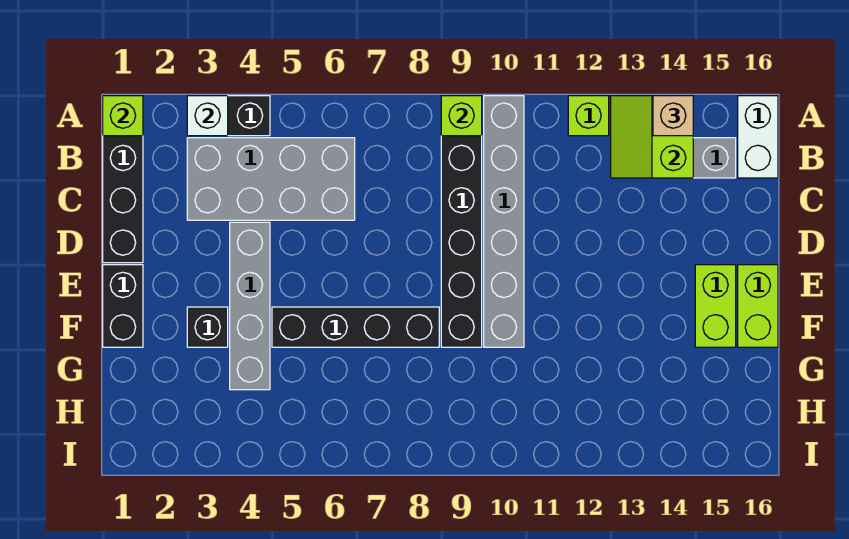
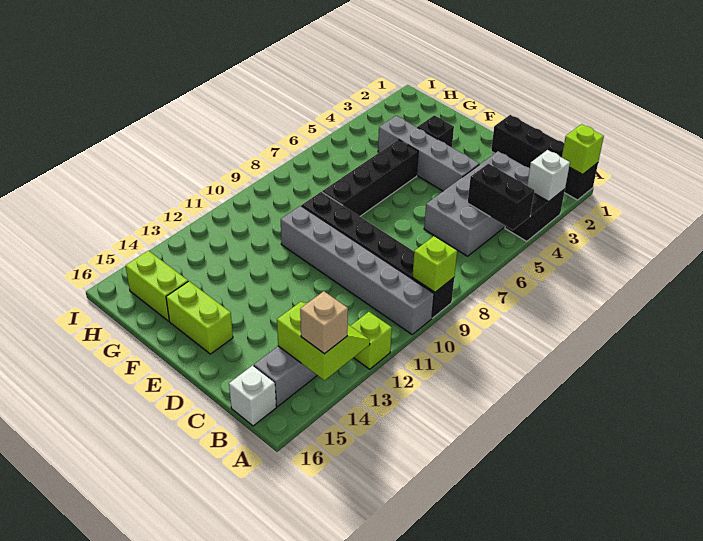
white brick A16:B16 level 1 -> white brick B16 level 1
black brick E1:F1 level 1 -> black brick A5:B5 level 2
lime brick E16:F16 level 1 -> lime brick G15:H15 level 1

